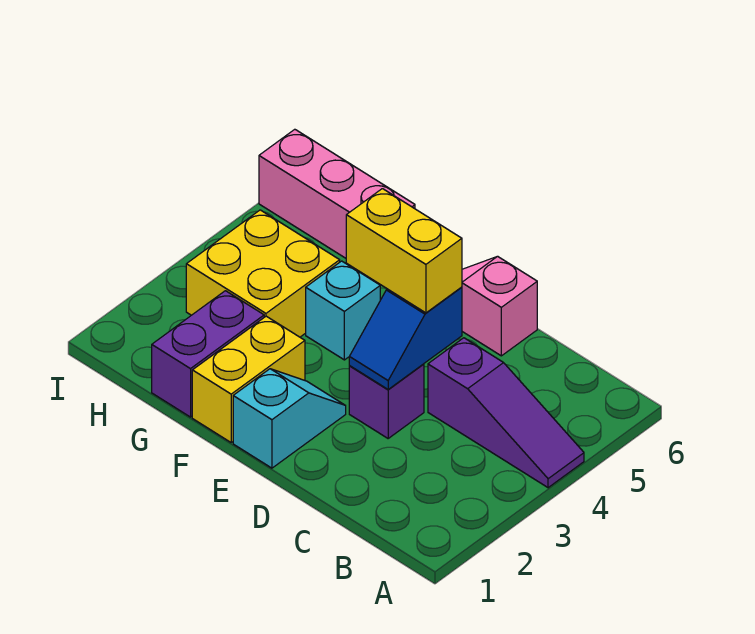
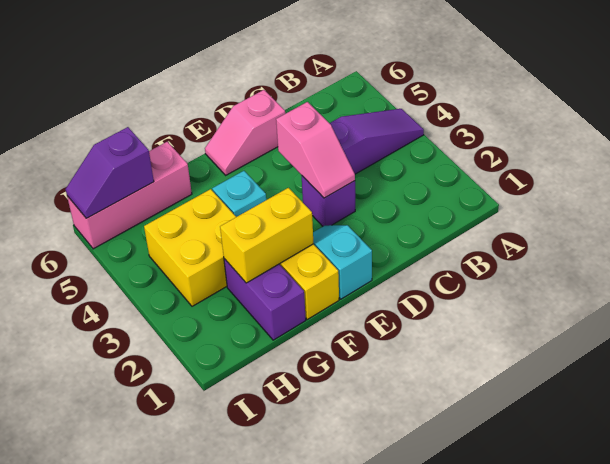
blue slope D3:D4 level 2 top 4 -> pink slope D3:D4 level 2 top 4
yellow brick D4:E4 level 3 -> yellow brick F2:G2 level 2
none -> purple slope H6:I6 level 2 top H

